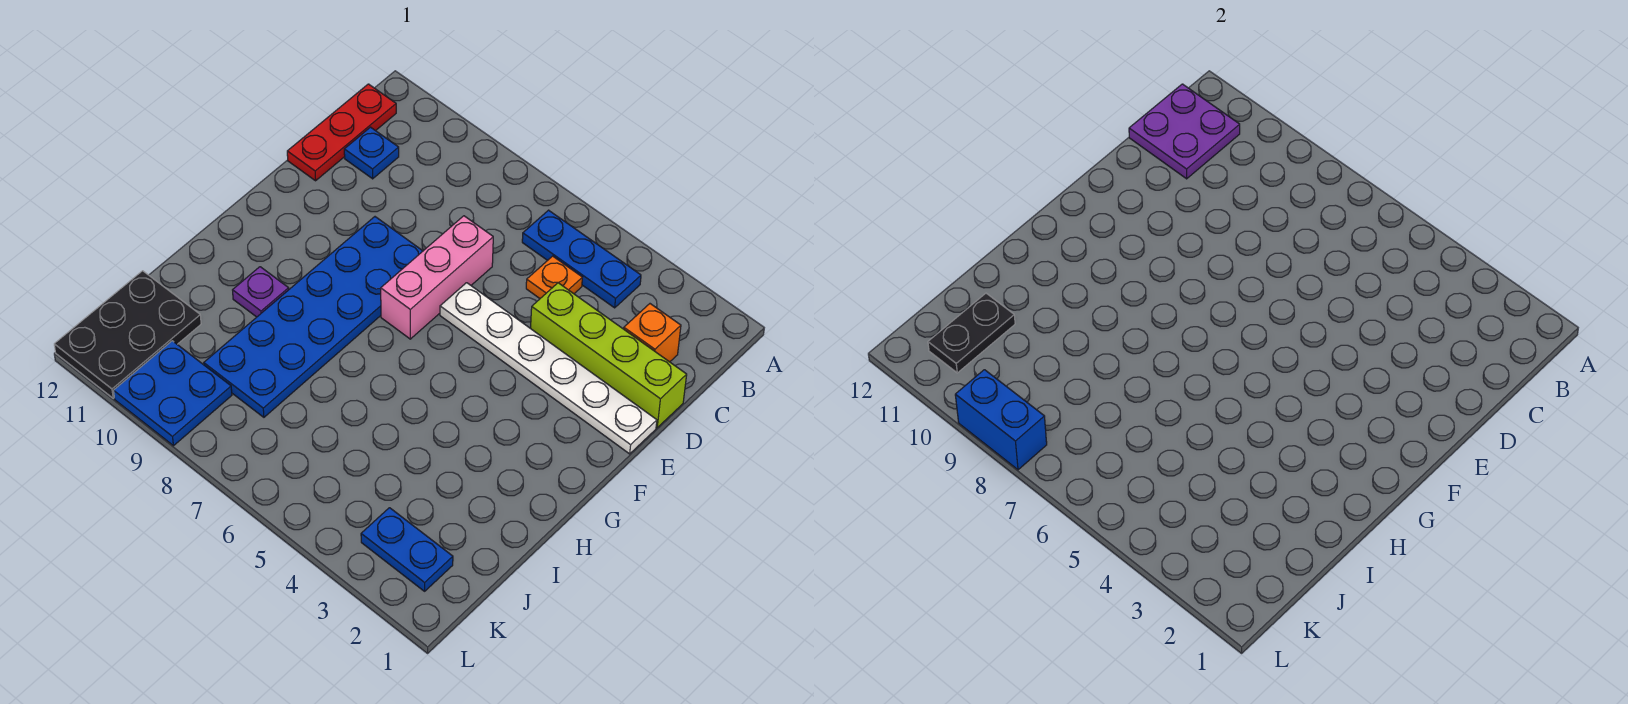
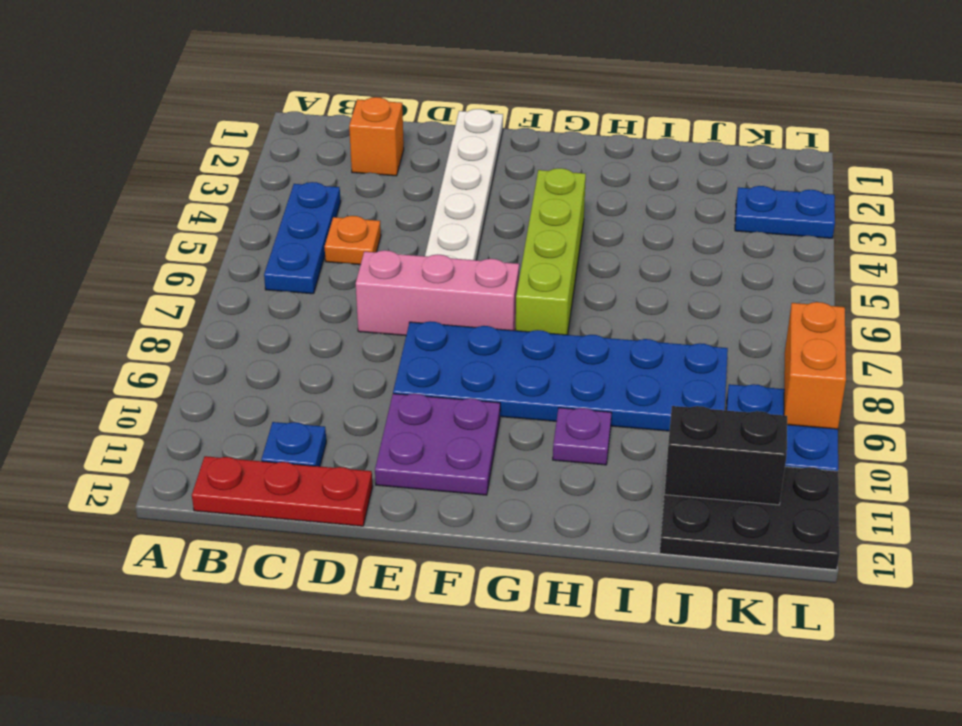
purple plate B11:C12 level 2 -> purple plate E10:F11 level 1
lime brick D1:D4 level 1 -> lime brick G4:G7 level 1
black plate J11:K11 level 2 -> black brick J11:K11 level 2
blue plate K2:K3 level 1 -> blue plate K3:L3 level 1
blue brick L8:L9 level 2 -> orange brick L8:L9 level 2

